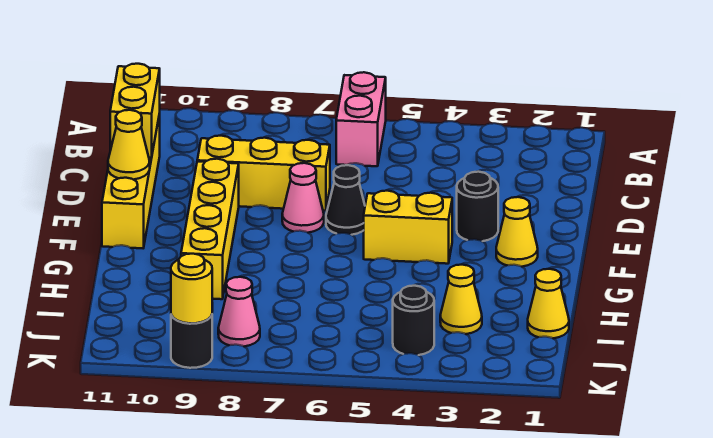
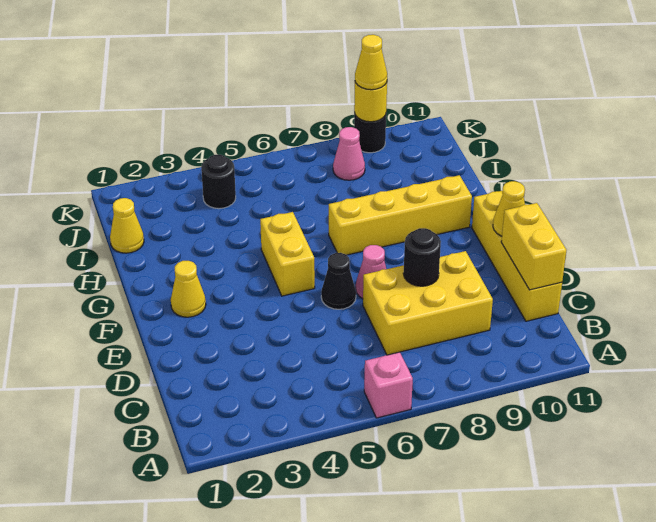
pink brick A6:B6 level 1 -> pink brick A6 level 1
yellow brick D7:D9 level 1 -> yellow brick C7:D9 level 1
black round brick E3 level 1 -> black round brick D8 level 2
yellow brick E9:H9 level 1 -> yellow brick G7:G10 level 1
yellow brick F4:F5 level 1 -> yellow brick F5:G5 level 1
yellow cone I3 level 1 -> yellow cone K9 level 3

